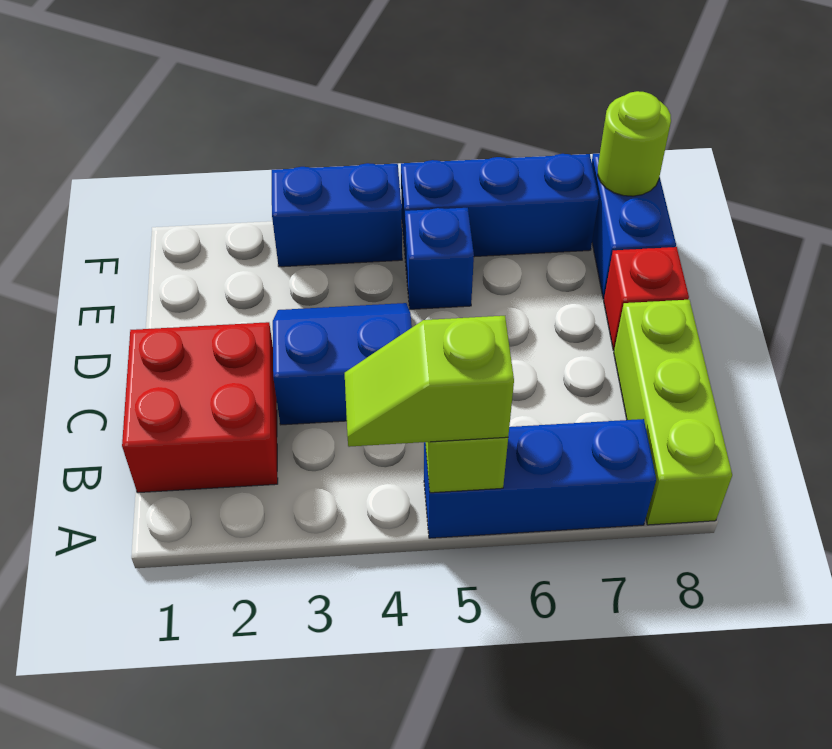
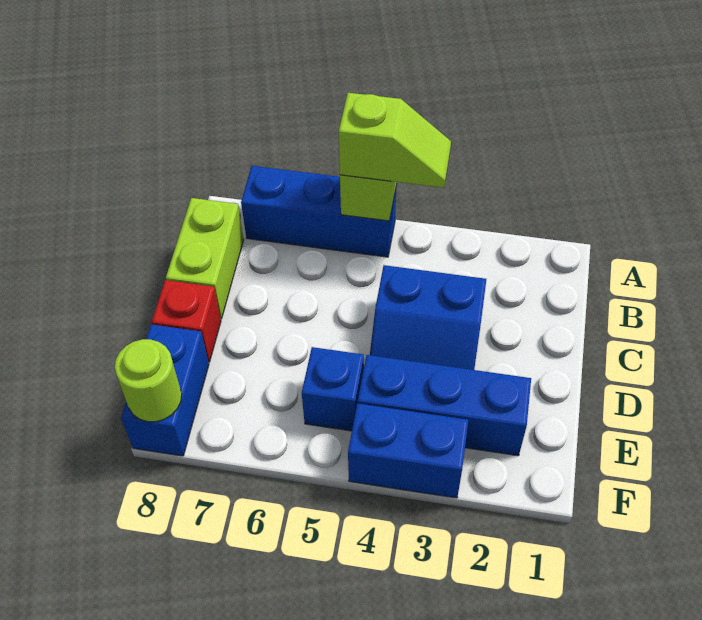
lime brick A8:C8 level 1 -> lime brick B8:C8 level 1
red brick B1:C2 level 1 -> none
blue brick F5:F7 level 1 -> blue brick E2:E4 level 1

